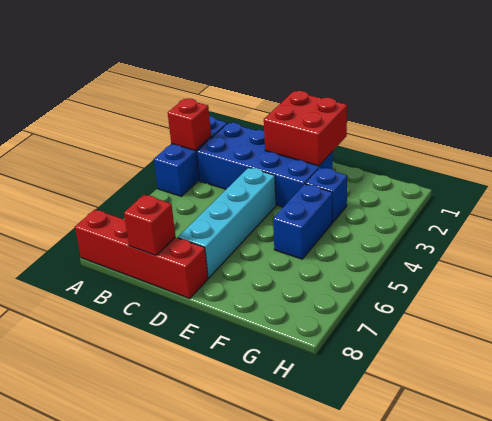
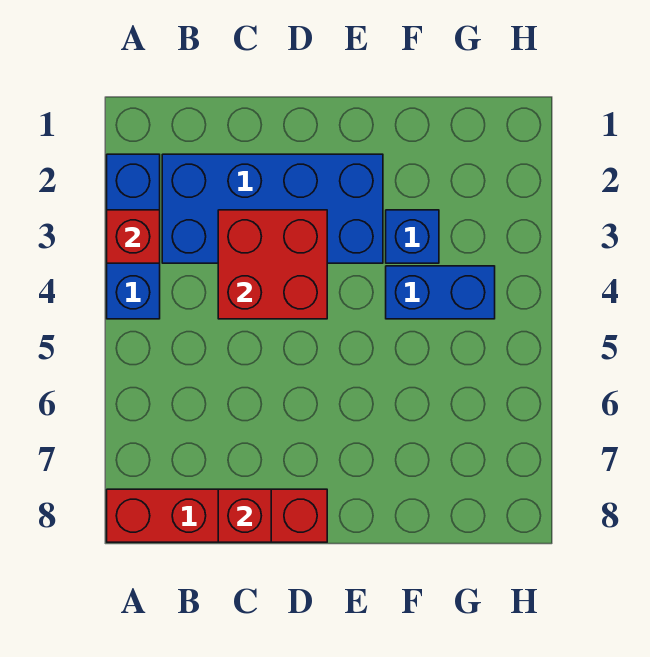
red brick D1:E2 level 2 -> red brick C3:D4 level 2
cyan brick D4:D7 level 1 -> none
blue brick F4:F5 level 1 -> blue brick F4:G4 level 1

